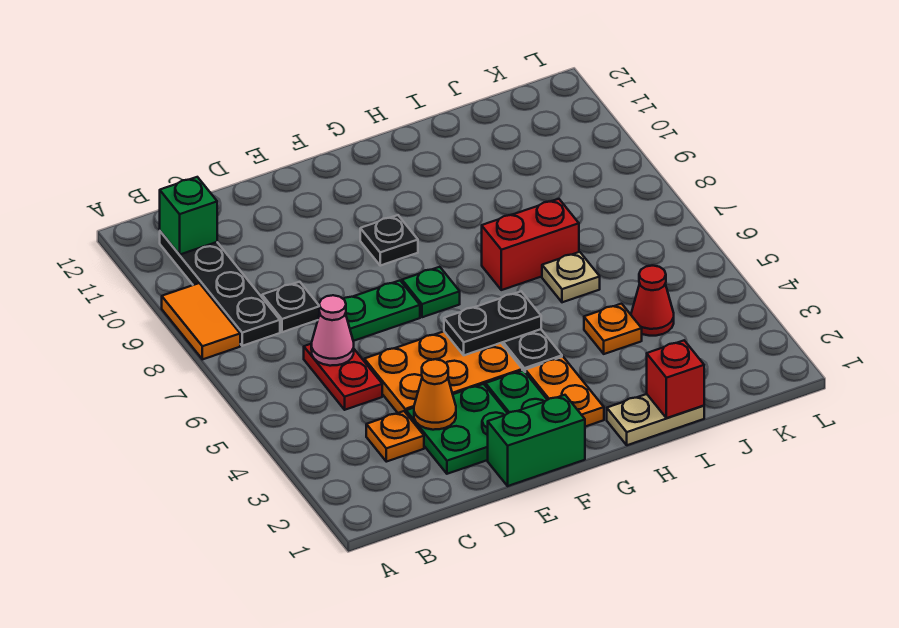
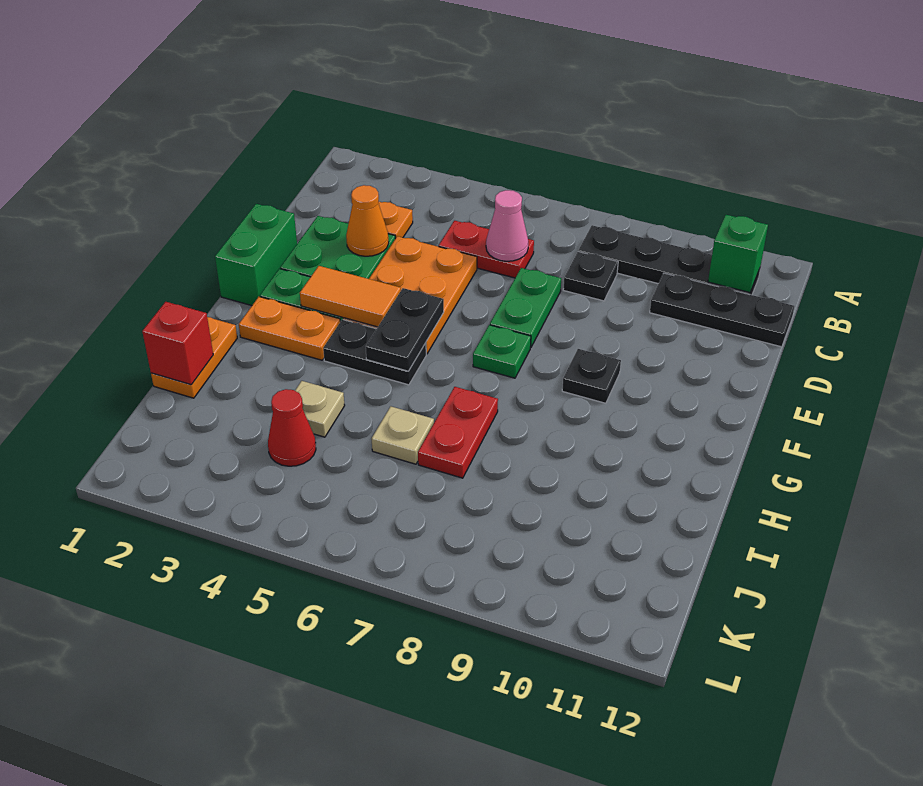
orange tile A8:A9 level 1 -> orange tile F3:F4 level 2
none -> black plate C10:C12 level 1
tan plate H1:I1 level 1 -> orange plate H1:I1 level 1
red brick H7:I7 level 1 -> red plate H7:I7 level 1
orange plate I4 level 1 -> tan plate I4 level 1

